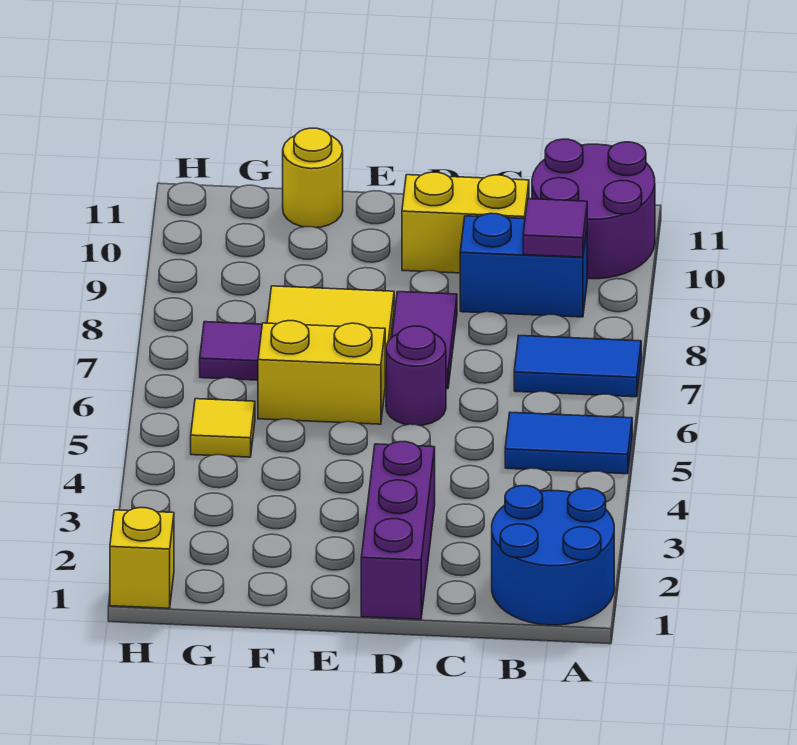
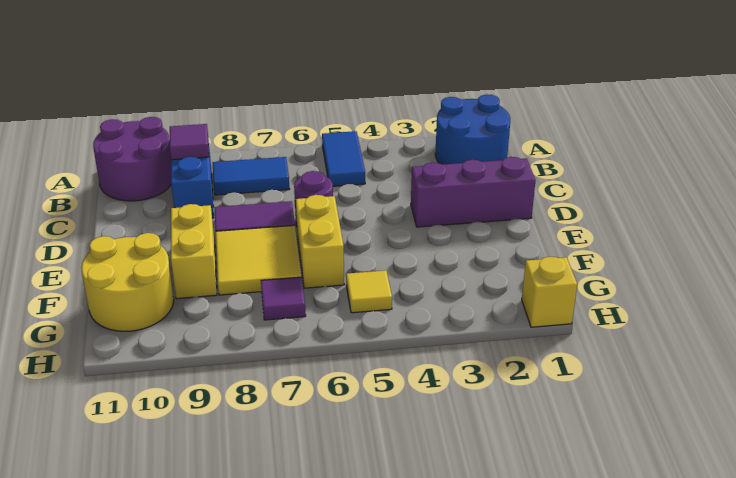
blue tile A7:B7 level 1 -> blue tile B7:B8 level 1
yellow brick C10:D10 level 1 -> yellow brick E9:F9 level 1
yellow round brick F11 level 1 -> yellow round brick F10:G11 level 1

